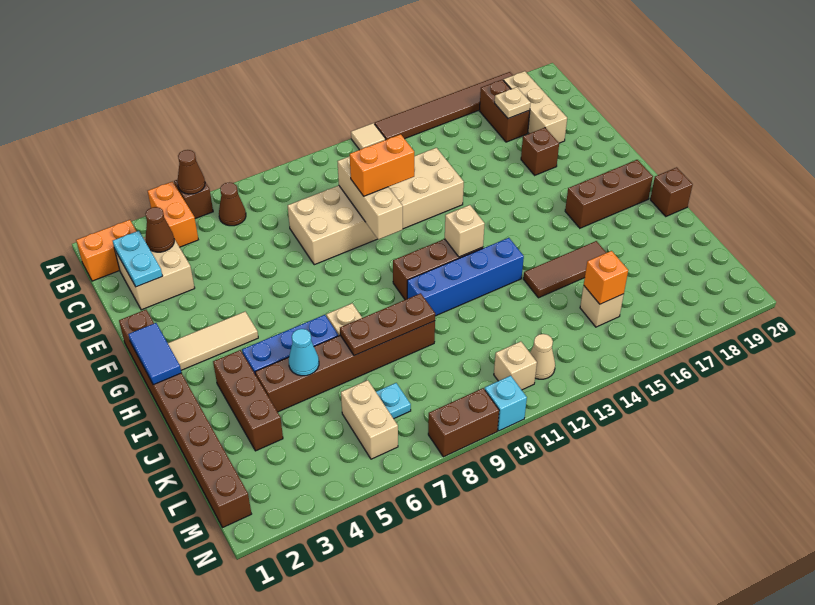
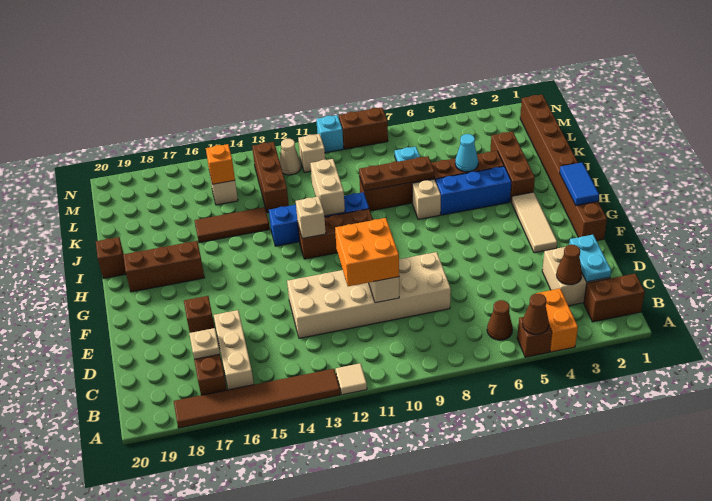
orange brick B1:B2 level 1 -> brown brick B1:B2 level 1
tan brick B18:D18 level 1 -> tan brick B16:D16 level 1
orange brick E10:E11 level 3 -> orange brick D10:E11 level 3
tan tile G2:G4 level 1 -> tan tile F3:H3 level 1
none -> brown brick K13:M13 level 1
tan brick L6:M6 level 1 -> tan brick I11:J11 level 2

